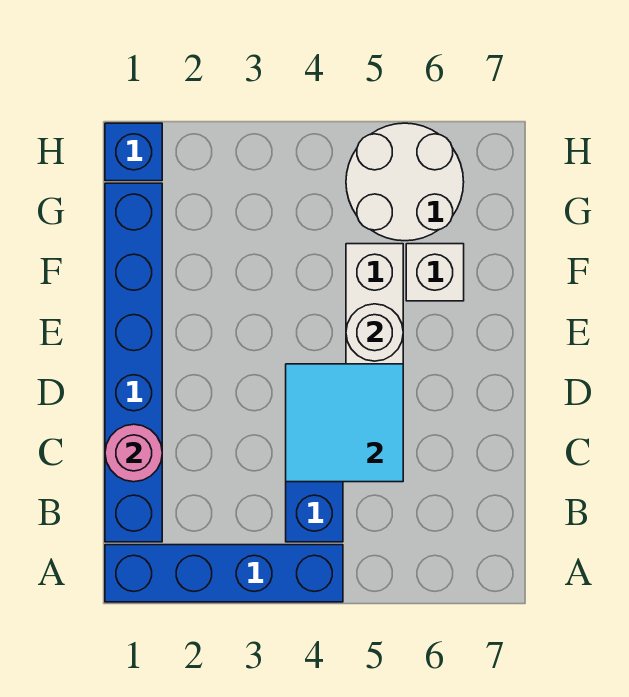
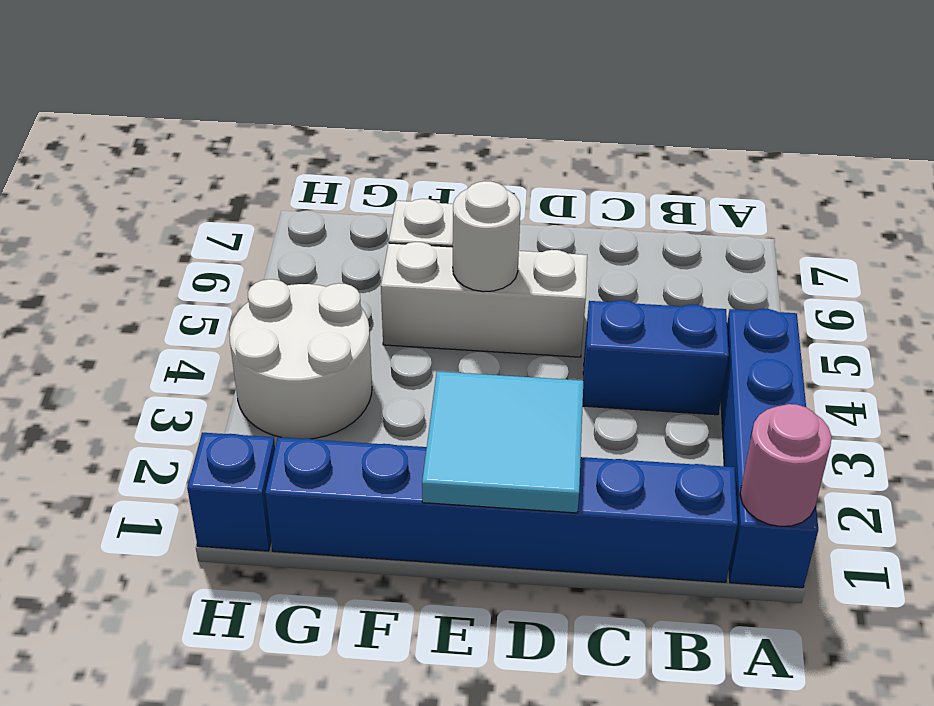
pink round brick C1 level 2 -> pink round brick A1 level 2
cyan tile C4:D5 level 2 -> cyan tile D1:E2 level 2
white round brick G5:H6 level 1 -> white round brick G3:H4 level 1

